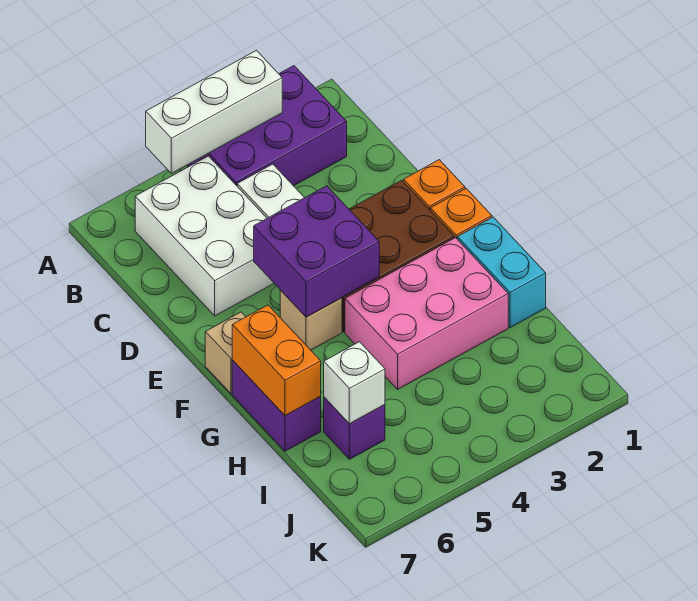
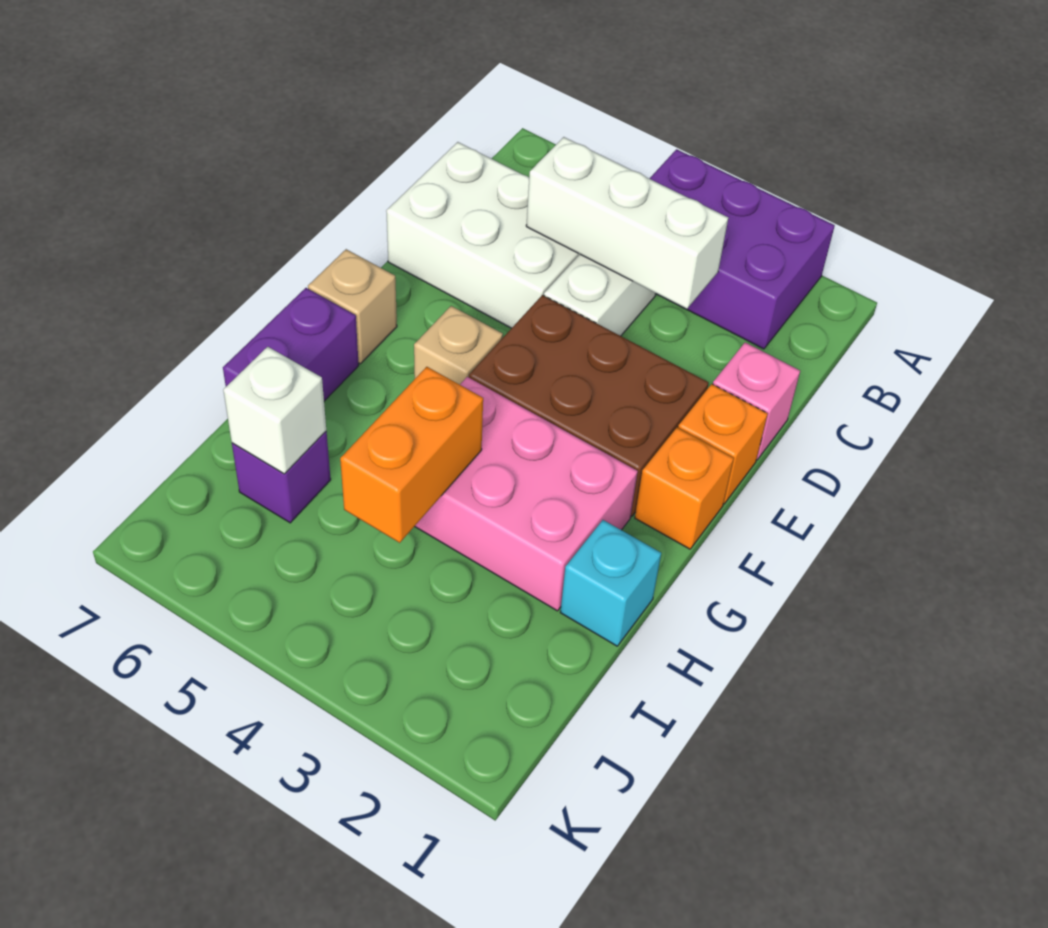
white brick A3:A5 level 2 -> white brick C3:C5 level 2
white brick B5:D6 level 1 -> white brick C5:D7 level 1
none -> pink brick D1 level 1
purple brick E4:F5 level 2 -> none
cyan brick G1:H1 level 1 -> cyan brick H1 level 1
orange brick G7:H7 level 2 -> orange brick H4:I4 level 2

